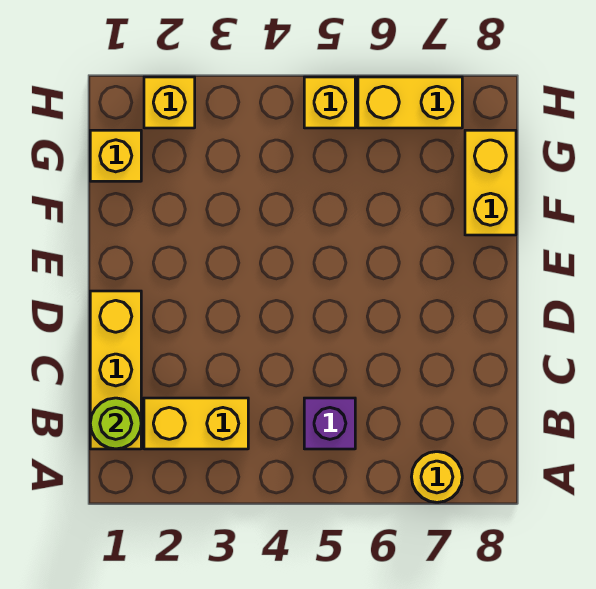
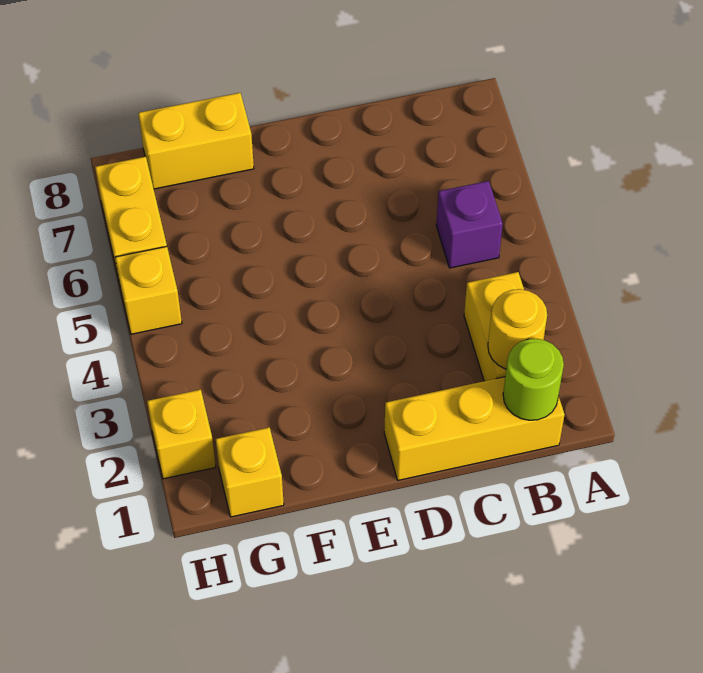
yellow round brick A7 level 1 -> yellow round brick B2 level 2

